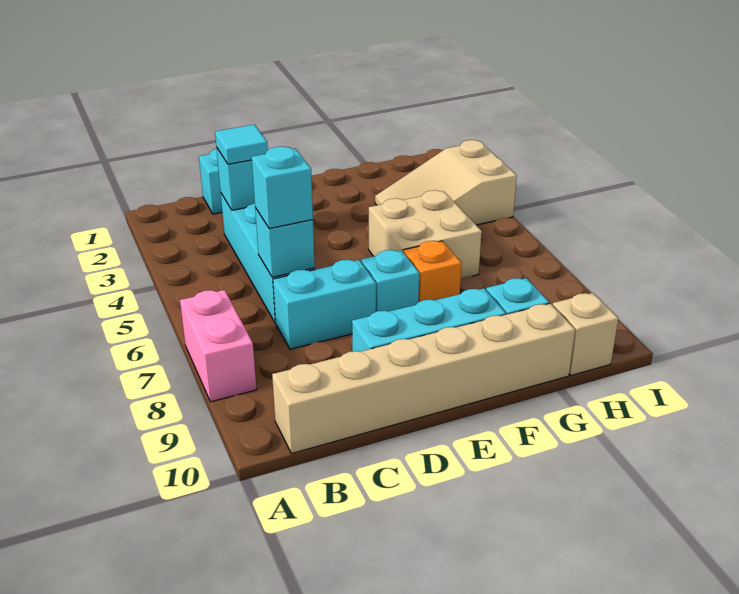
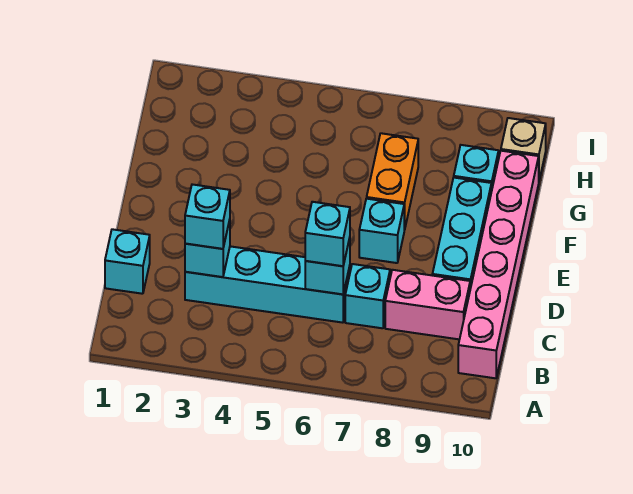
pink brick A7:A8 level 1 -> pink brick C8:C9 level 1
tan brick B10:G10 level 1 -> pink brick B10:G10 level 1
cyan tile C3 level 3 -> cyan brick C3 level 3
cyan brick C7:D7 level 1 -> cyan brick C7 level 1
tan brick F5:G6 level 1 -> none
orange brick F7 level 1 -> orange brick F7:G7 level 1
tan slope G3:I4 level 1 top I -> none

